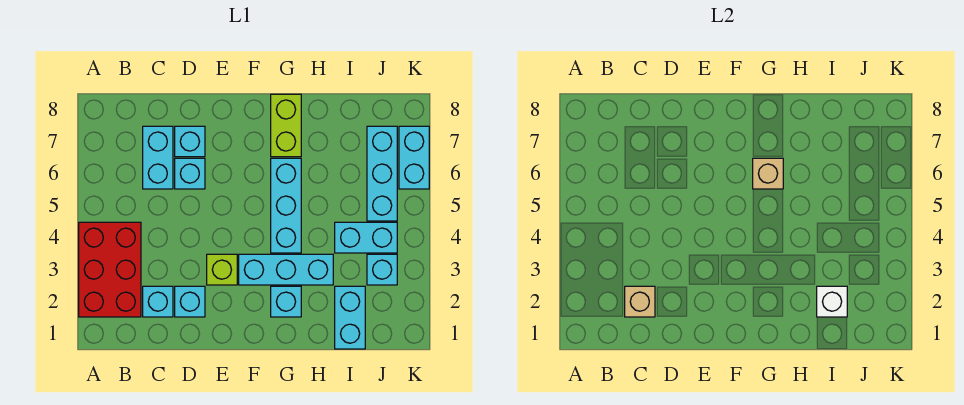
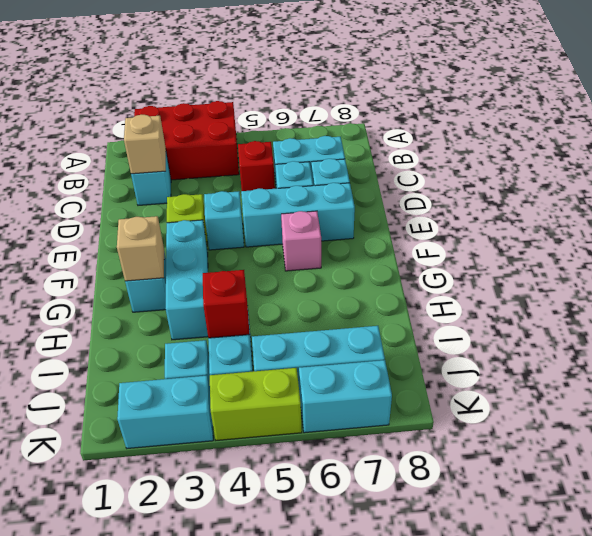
none -> red brick C5 level 1
cyan brick D2 level 1 -> cyan brick E4 level 1
none -> pink brick F6 level 1
cyan brick G4:G6 level 1 -> cyan brick E5:E7 level 1
tan brick G6 level 2 -> tan brick G2 level 2
lime brick G7:G8 level 1 -> lime brick K4:K5 level 1
cyan brick I1:I2 level 1 -> cyan brick K2:K3 level 1
white brick I2 level 2 -> none
none -> red brick I4 level 2

